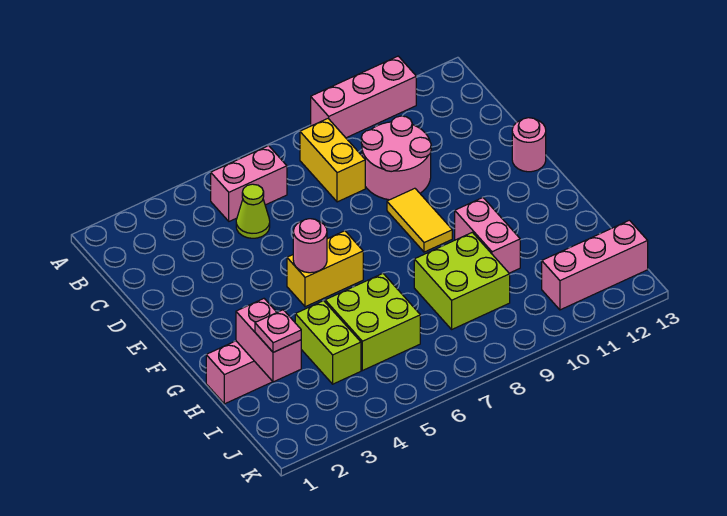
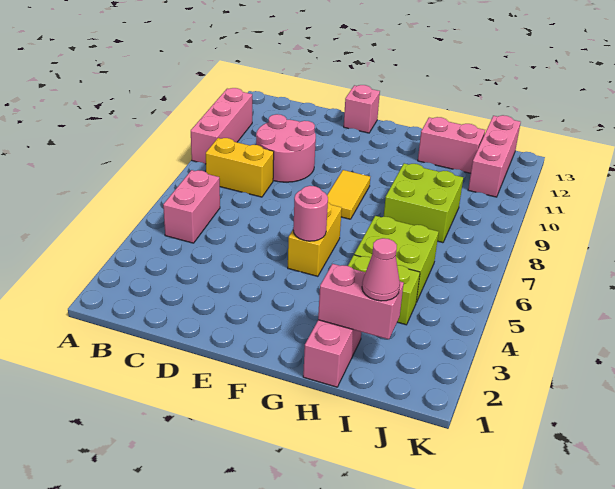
lime cone C5 level 1 -> none
yellow tile E9:F9 level 1 -> yellow tile F8:F9 level 1
pink round brick E13 level 1 -> pink brick E13 level 1
pink brick G10:H10 level 1 -> pink brick H12:I12 level 1
pink plate I2 level 3 -> pink cone I2 level 3

